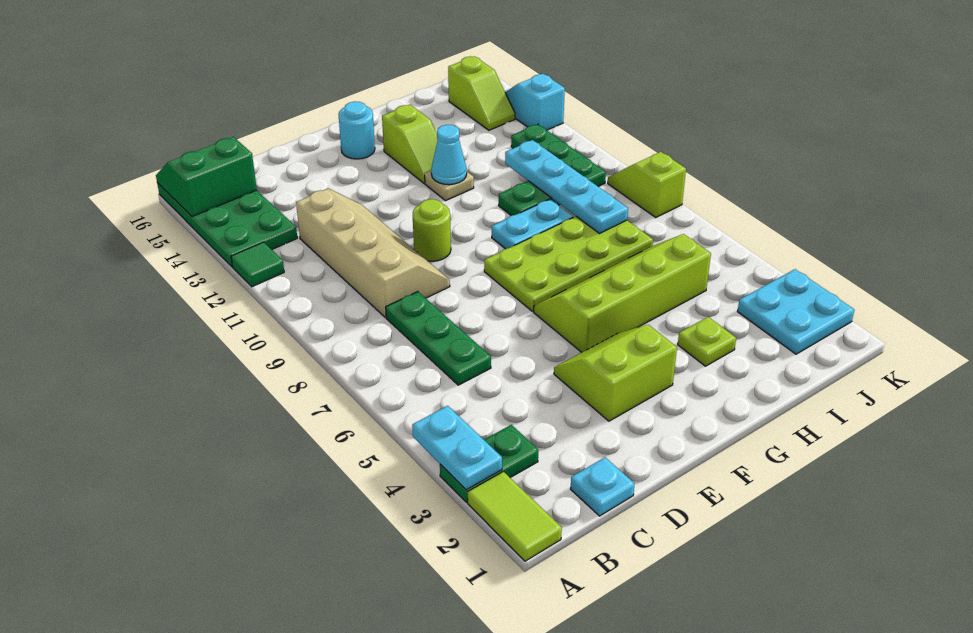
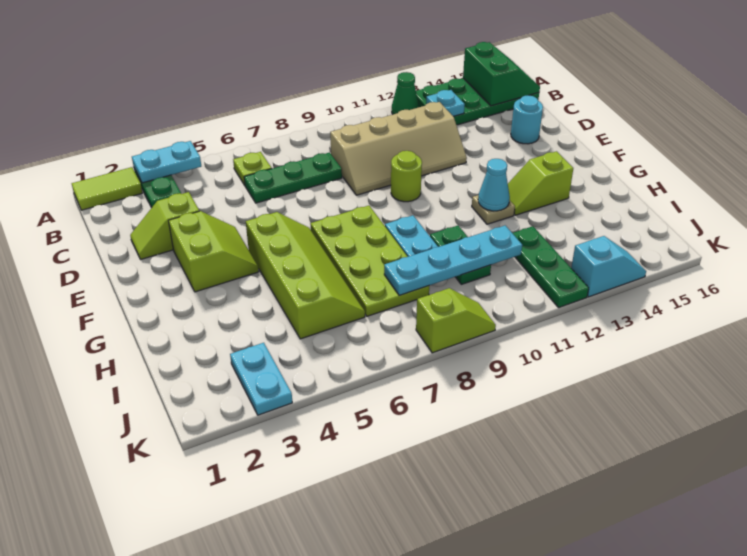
green tile A12 level 1 -> green cone A12 level 1
cyan plate C1 level 1 -> cyan plate B13 level 2
cyan round brick F15 level 1 -> cyan round brick D15 level 1
lime plate H3 level 1 -> lime plate B6 level 1
cyan plate J2:K3 level 1 -> cyan plate J3:K3 level 1
green plate J10:J12 level 1 -> green plate I12:K12 level 1
lime slope J14:J15 level 1 top 15 -> lime slope D2:D3 level 1 top 3

